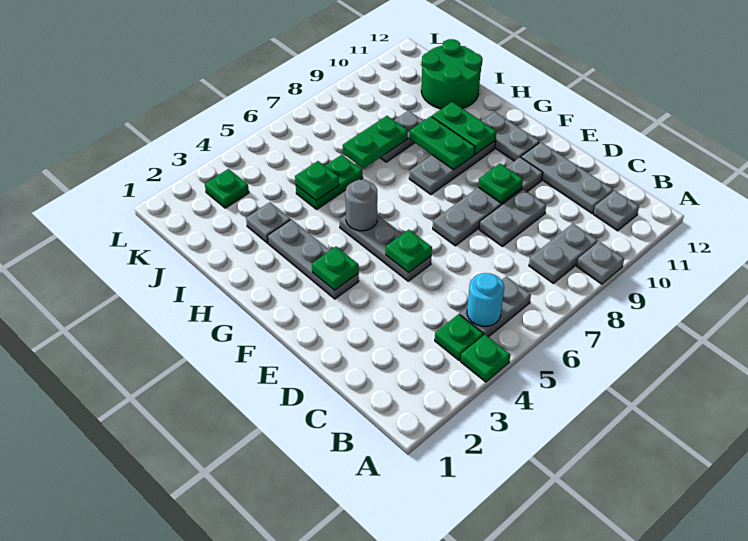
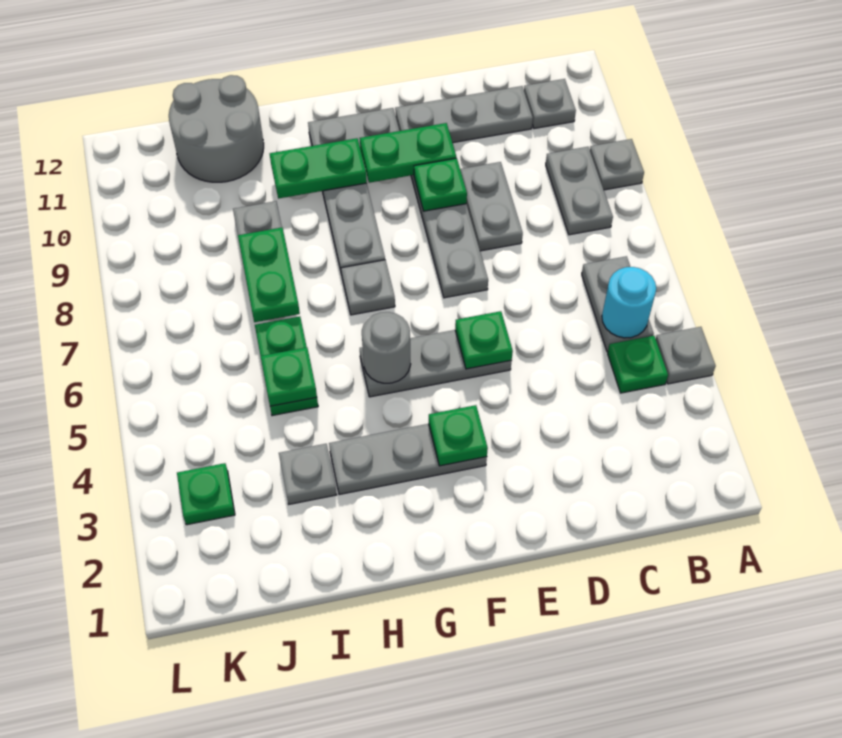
green plate A4 level 1 -> grey plate A4 level 1
none -> grey plate G7 level 1
green plate G9:H9 level 2 -> green plate E10:F10 level 2
green round brick I11:J12 level 1 -> grey round brick I11:J12 level 1

